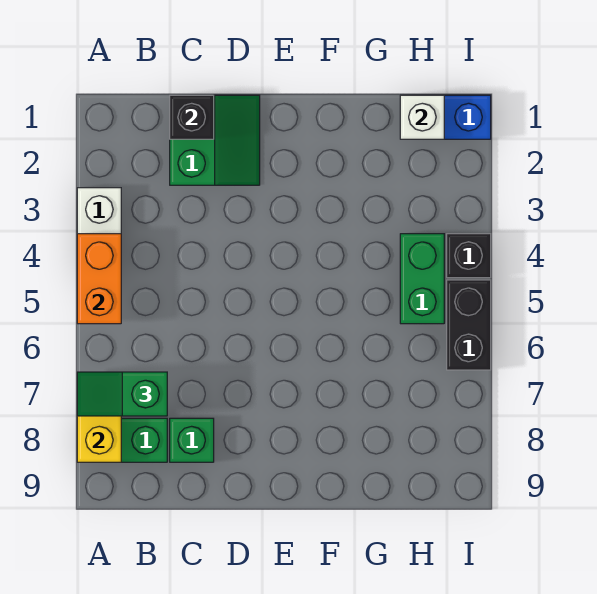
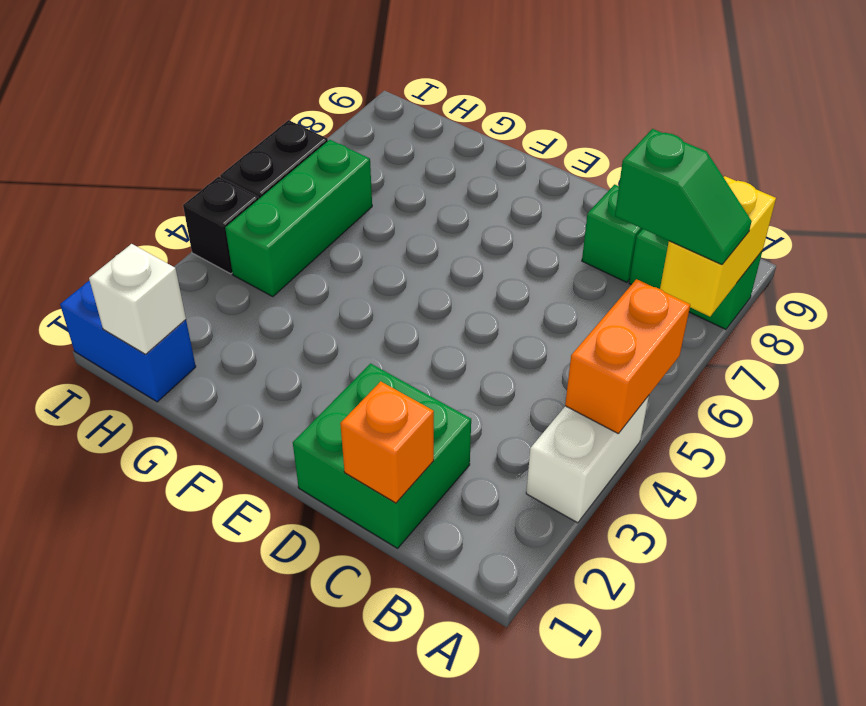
green slope C1:D2 level 1 top C -> green brick C1:D2 level 1
black brick C1 level 2 -> orange brick C1 level 2
green brick H4:H5 level 1 -> green brick H4:H6 level 1

